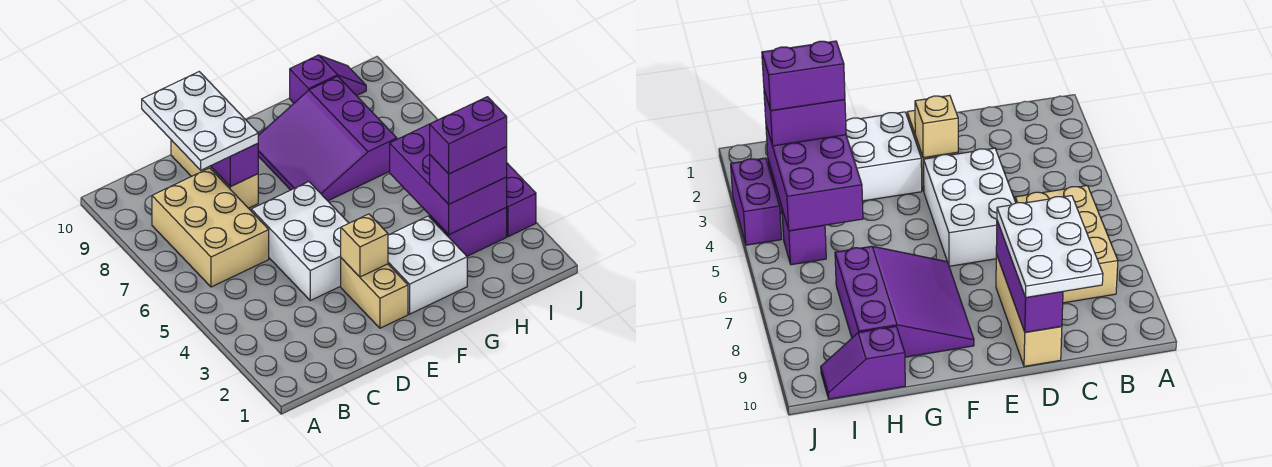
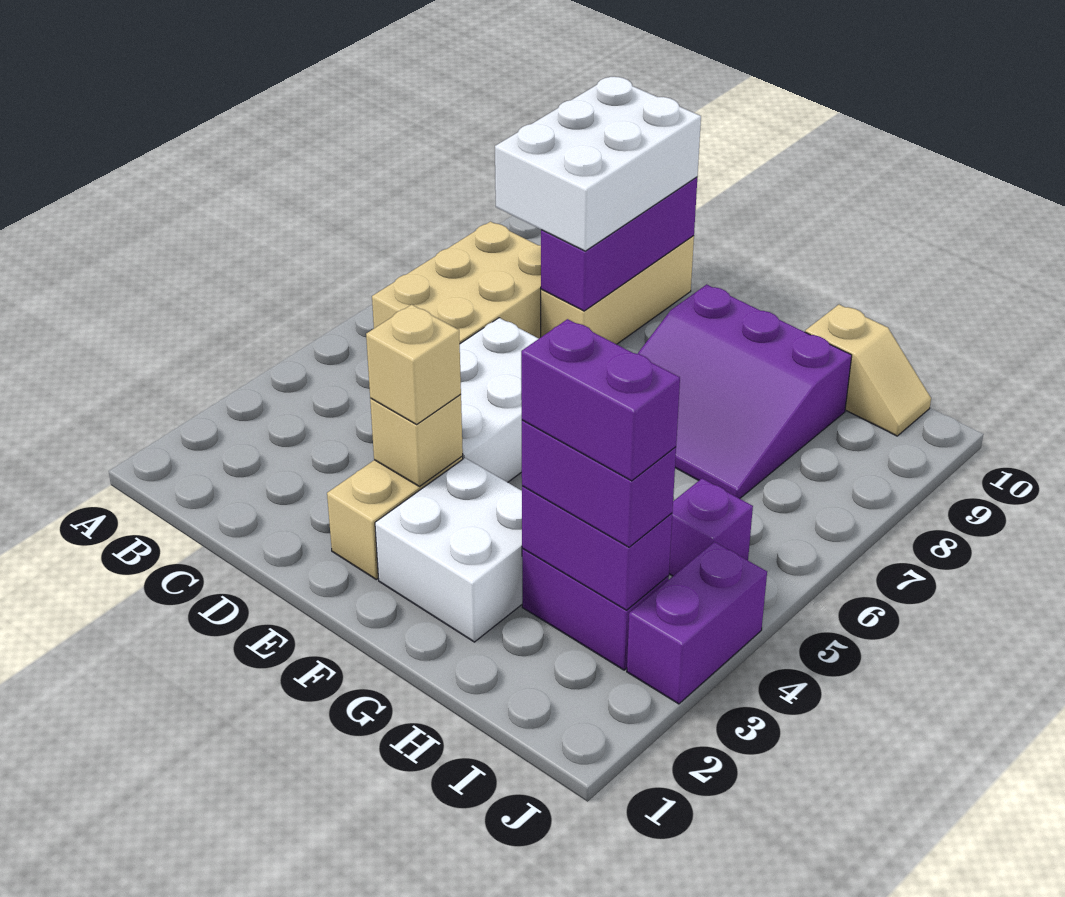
white plate C8:D10 level 3 -> white brick C8:D10 level 3
none -> tan brick E3 level 3
purple slope F7:H9 level 1 top H -> purple slope F7:H9 level 1 top 9
purple brick H3:I5 level 2 -> purple brick H3:I3 level 2
purple slope H10:I10 level 1 top H -> tan slope H10:I10 level 1 top H

